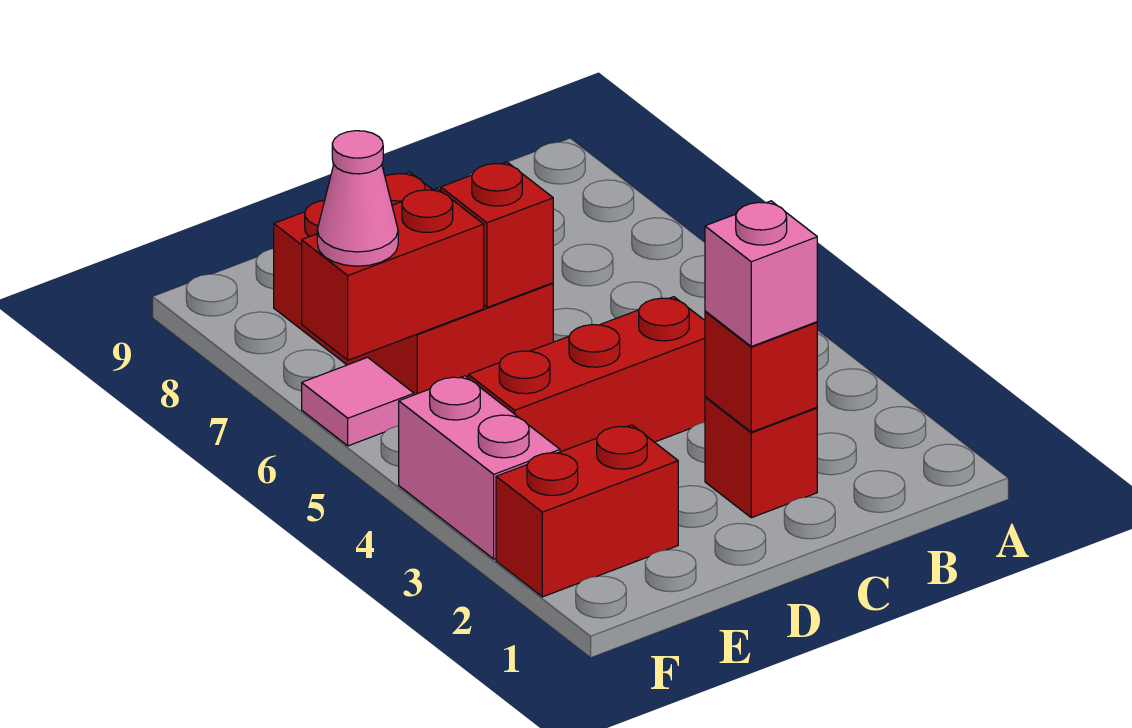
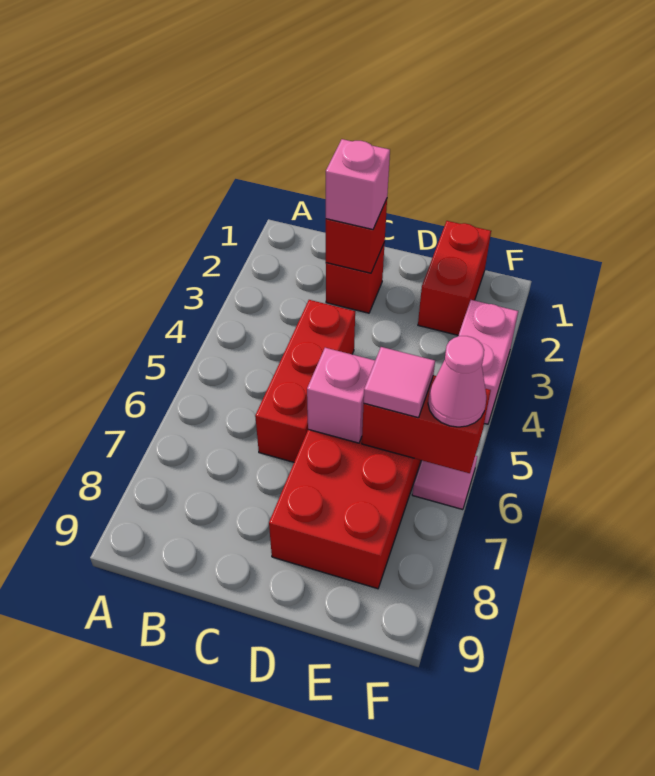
red brick C4:E4 level 1 -> red brick C4:C6 level 1
red brick D6 level 2 -> pink brick D6 level 2
red brick E2:F2 level 1 -> red brick E1:E2 level 1
none -> pink tile E6 level 3

